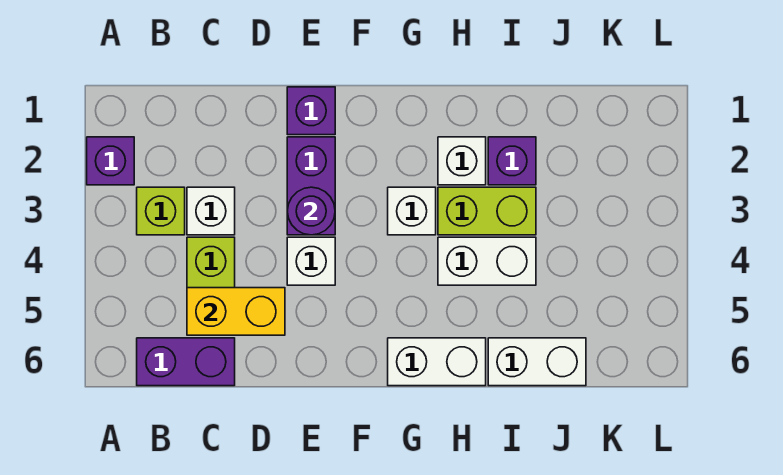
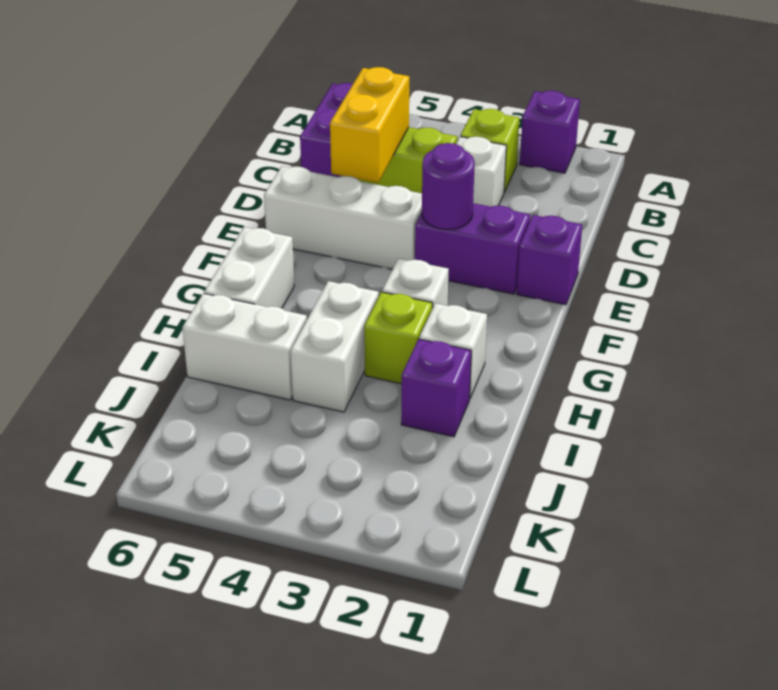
white brick E4 level 1 -> white brick E4:E6 level 1
lime brick H3:I3 level 1 -> lime brick H3 level 1
white brick I6:J6 level 1 -> white brick I5:I6 level 1

